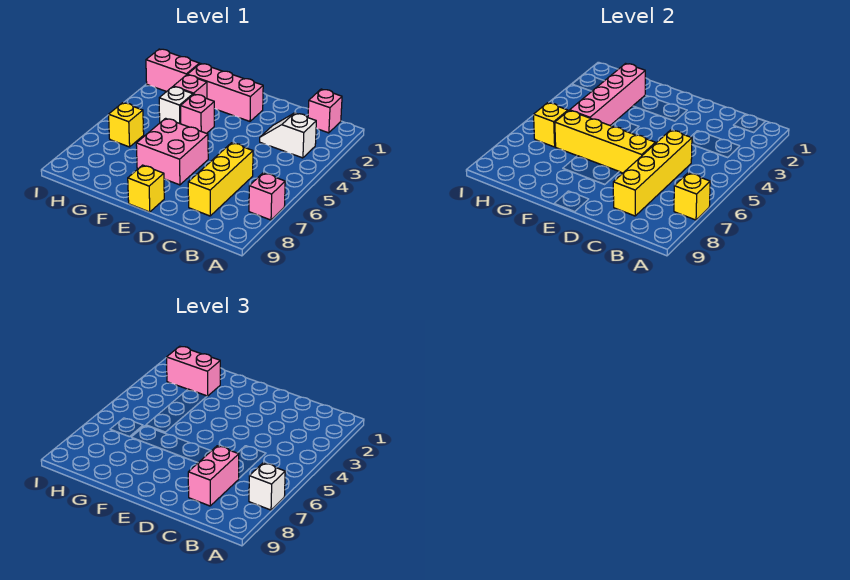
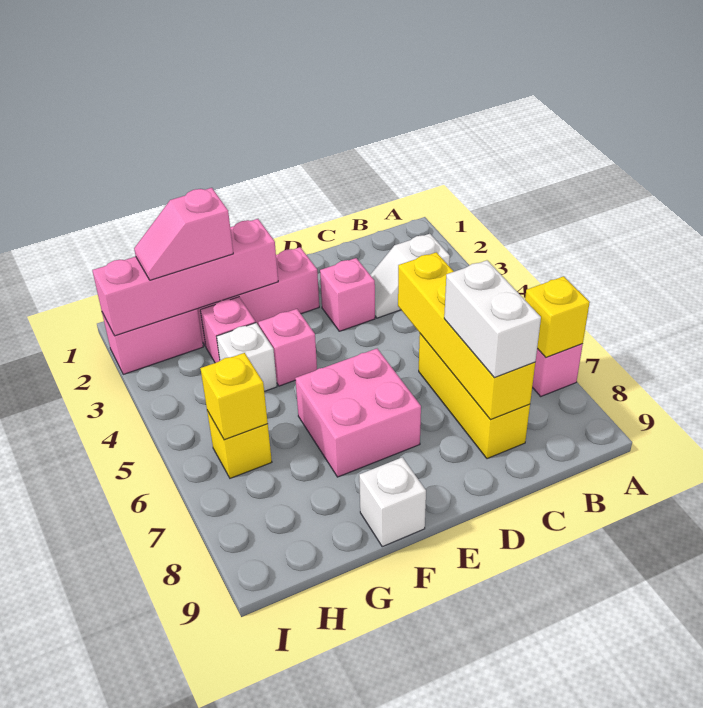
white brick A7 level 3 -> white brick F9 level 1
pink brick B1 level 1 -> pink brick D3 level 1
pink brick C7:C8 level 3 -> white brick C7:C8 level 3
yellow brick D6:G6 level 2 -> none
yellow brick E9 level 1 -> none
pink brick G2:G5 level 2 -> pink brick F2:I2 level 2
pink brick G2:H2 level 3 -> pink slope G2:H2 level 3 top G

